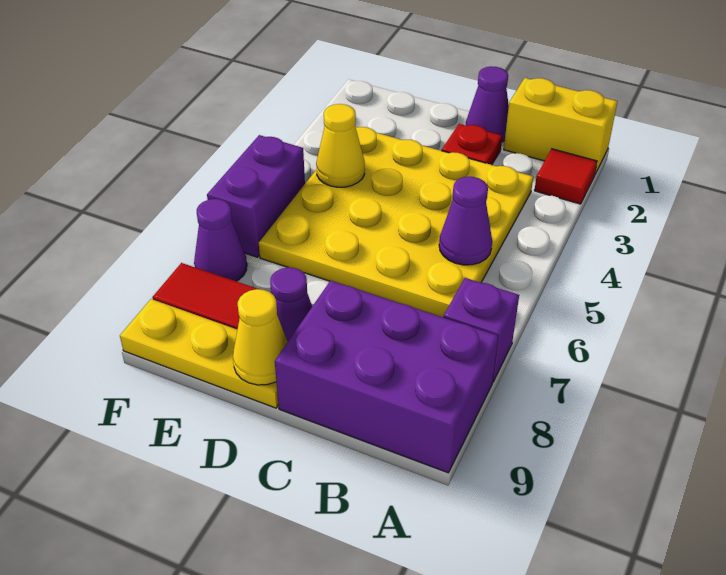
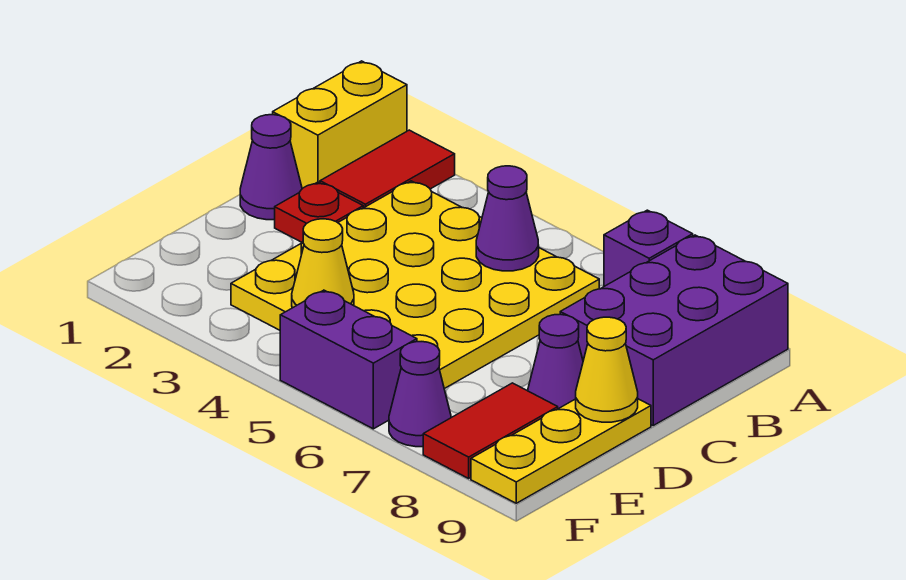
red tile A2 level 1 -> red tile A2:B2 level 1

